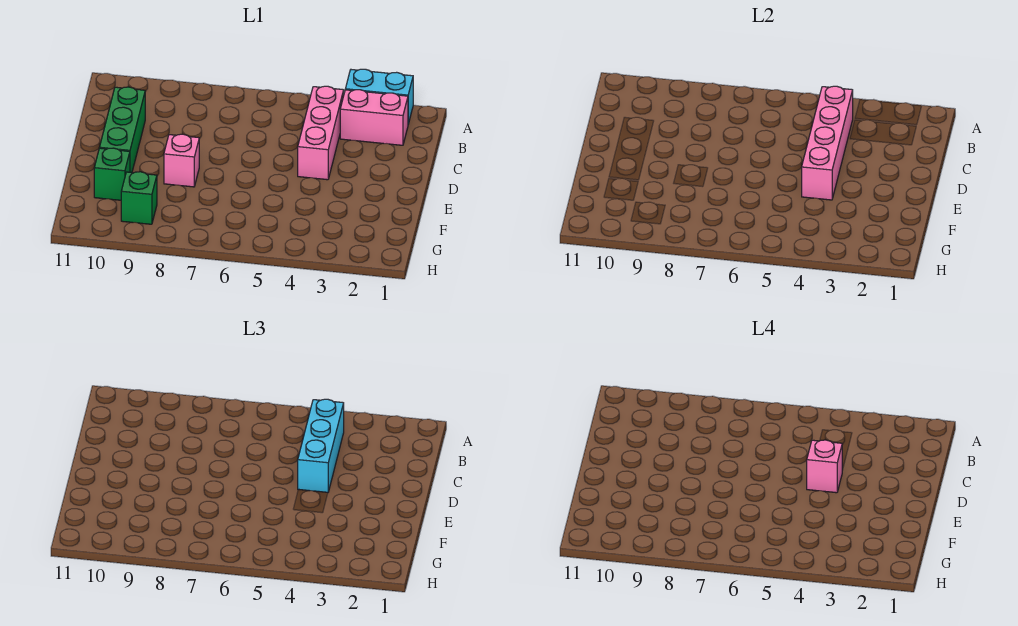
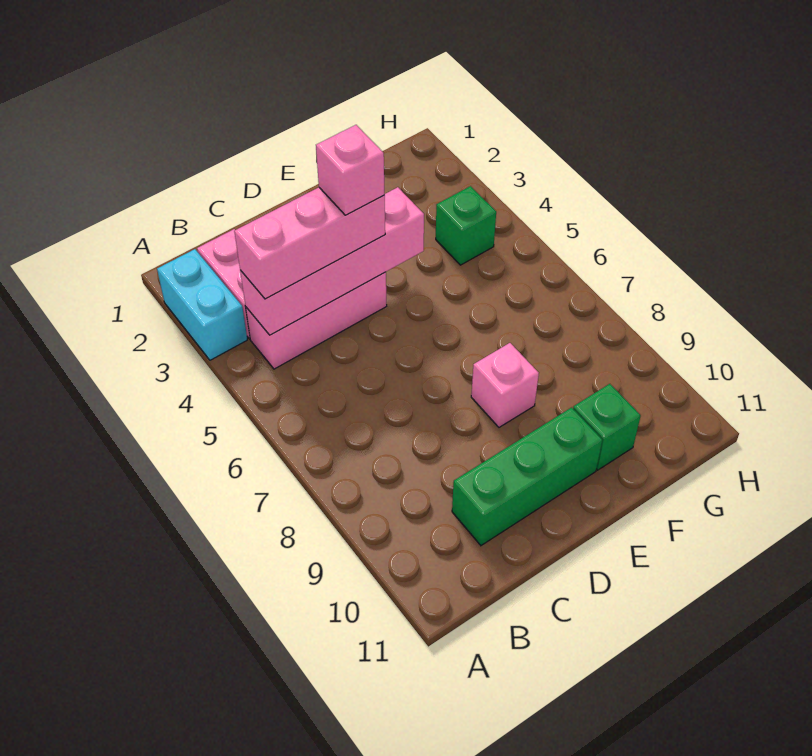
cyan brick B4:D4 level 3 -> pink brick B4:D4 level 3
green brick G9 level 1 -> green brick G4 level 1

